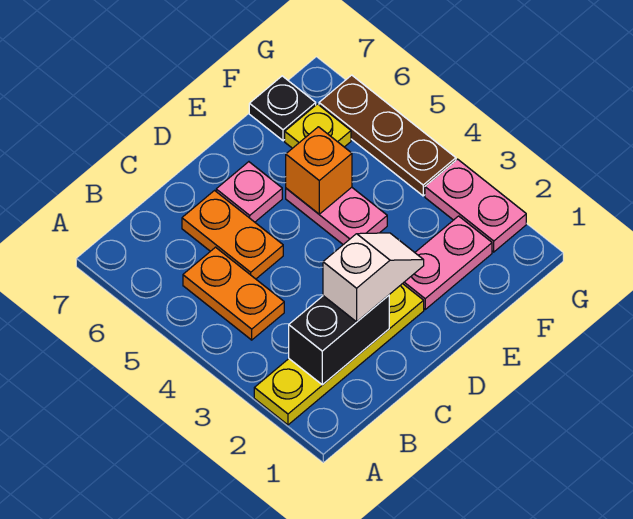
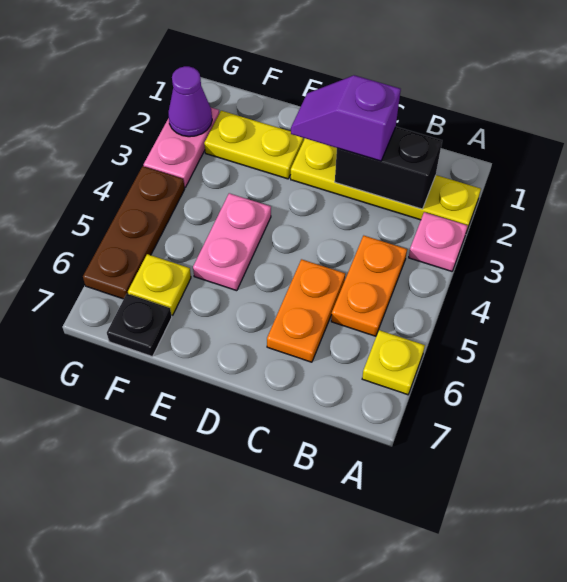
none -> yellow plate A6 level 1
white slope C2:D2 level 3 top C -> purple slope C2:D2 level 3 top C
pink plate D6 level 1 -> pink plate A3 level 1
pink plate E2:F2 level 1 -> yellow plate E2:F2 level 1
orange brick E5 level 2 -> none
none -> purple cone G2 level 2

